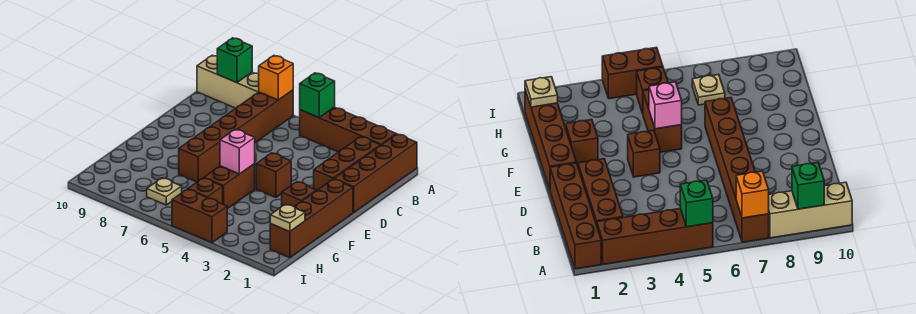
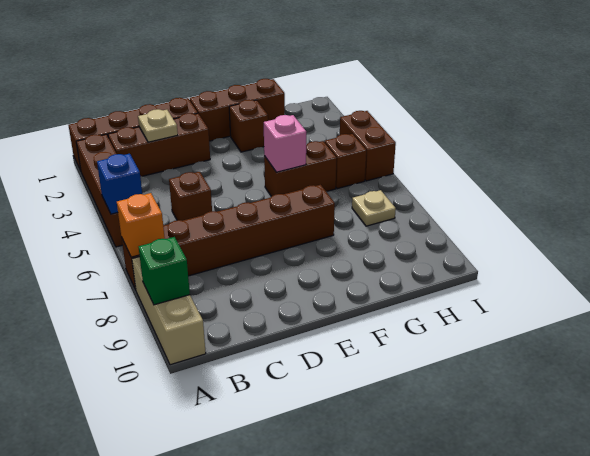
green brick A5 level 2 -> blue brick A5 level 2
brown brick E1:H1 level 1 -> brown brick E1:G1 level 1
brown brick E4 level 1 -> brown brick C5 level 1
tan plate H1 level 2 -> tan plate C2 level 2

